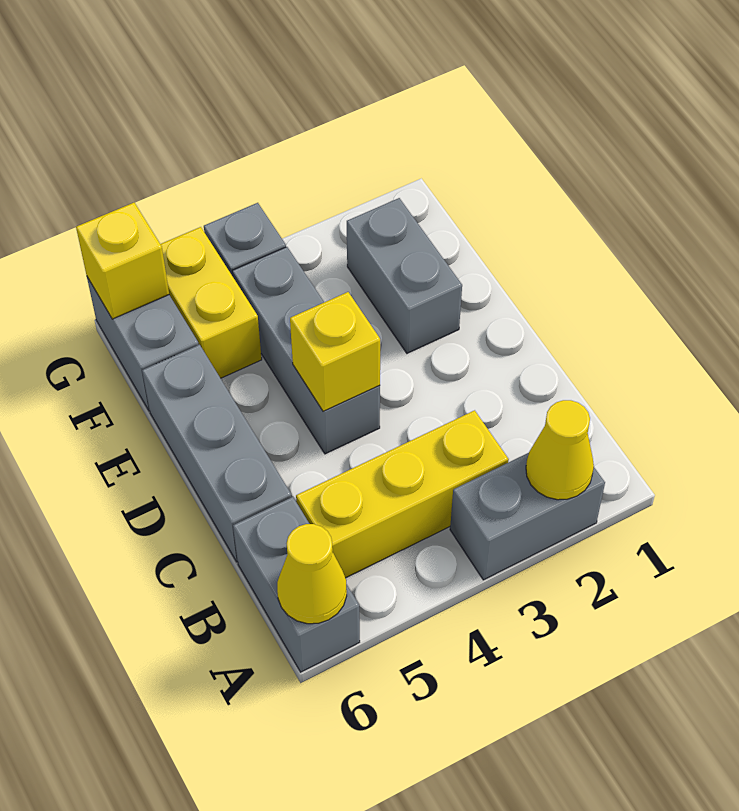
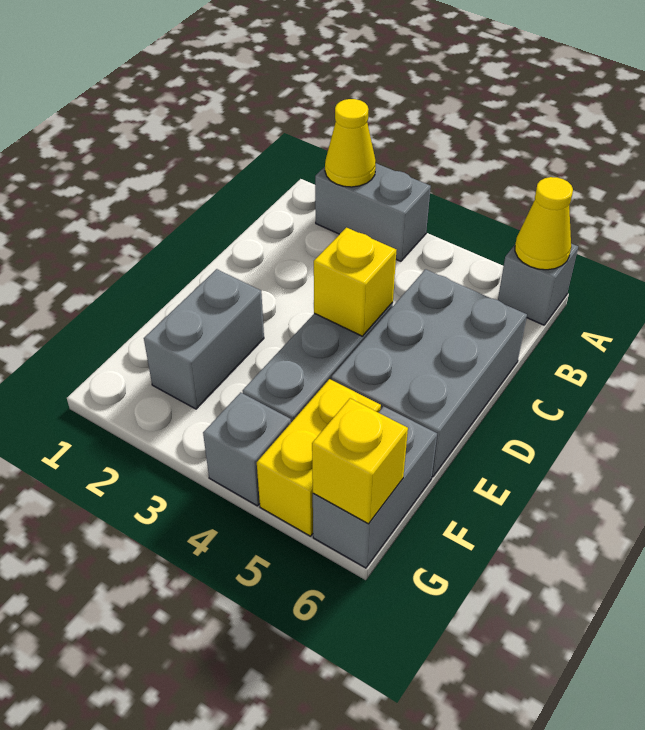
grey brick A6:B6 level 1 -> grey brick A6 level 1
yellow brick B3:B5 level 1 -> none
grey brick C6:E6 level 1 -> grey brick C5:E6 level 1

